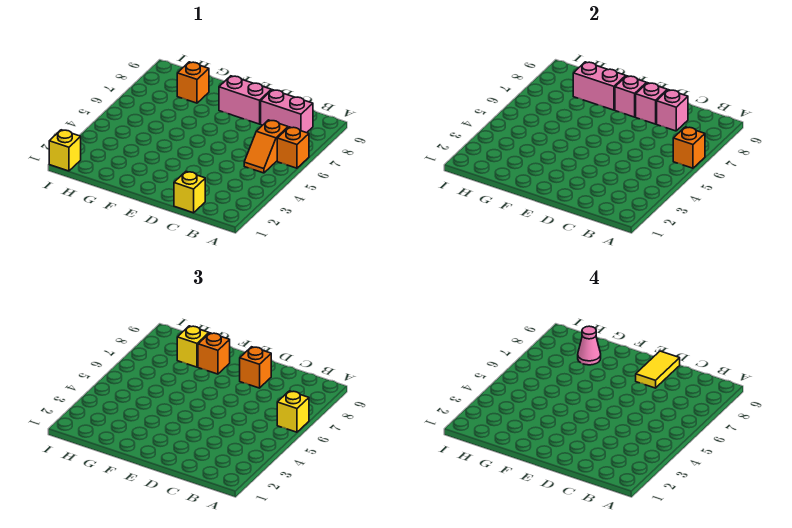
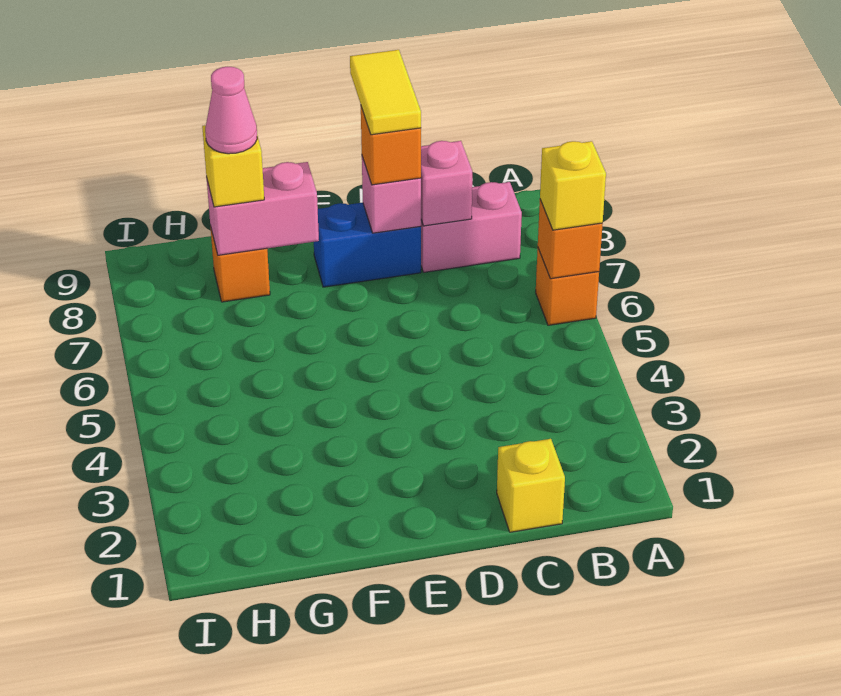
orange slope B5:B6 level 1 top 6 -> none
pink brick D8:E8 level 1 -> blue brick D8:E8 level 1
pink brick E8 level 2 -> none
orange brick F8 level 3 -> none
yellow brick I1 level 1 -> none

